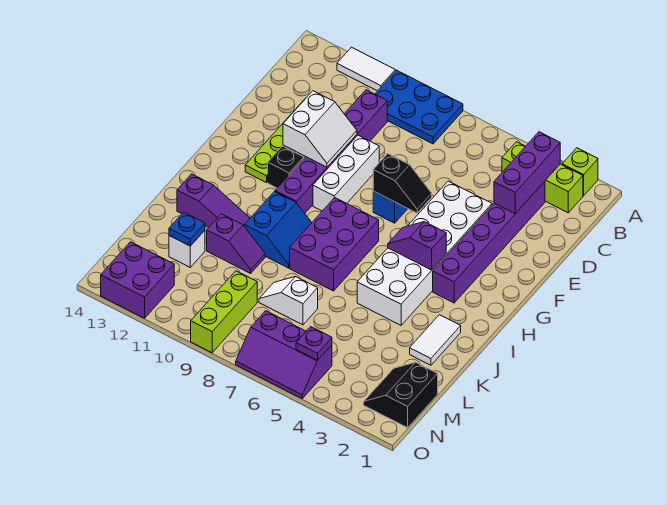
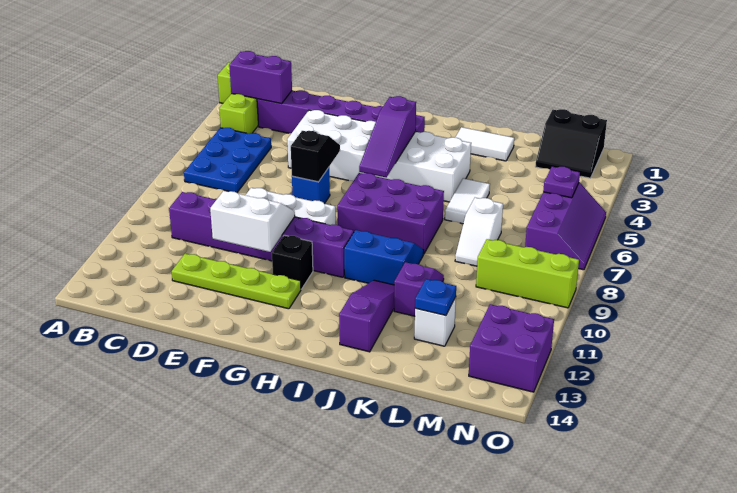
blue plate A8:B10 level 1 -> blue plate B5:C7 level 1
white tile A11:A12 level 1 -> white tile K5:K6 level 1
purple brick B3:D3 level 2 -> purple brick B3:C3 level 2
purple slope H4:H5 level 2 top 4 -> purple slope H4:H6 level 2 top 4

